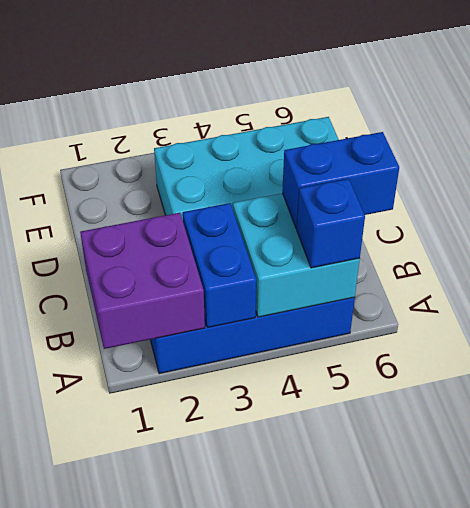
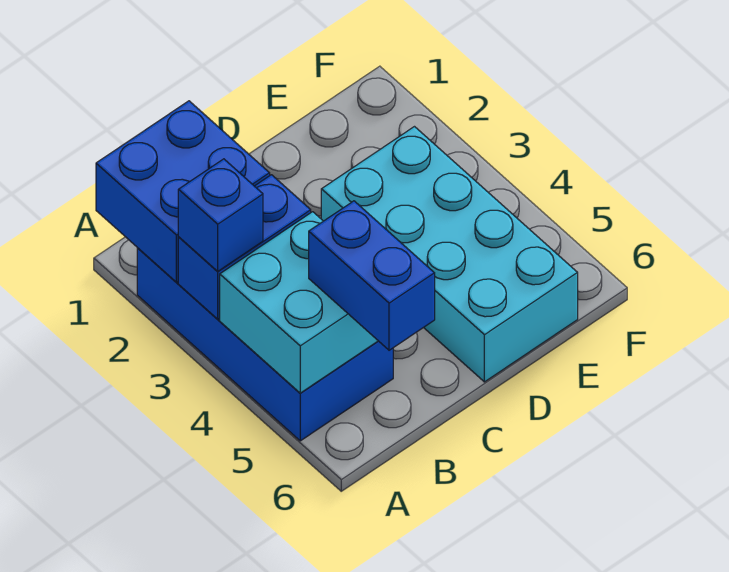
purple brick A1:B2 level 2 -> blue brick A1:B2 level 2
blue brick A5 level 3 -> blue brick A3 level 3

